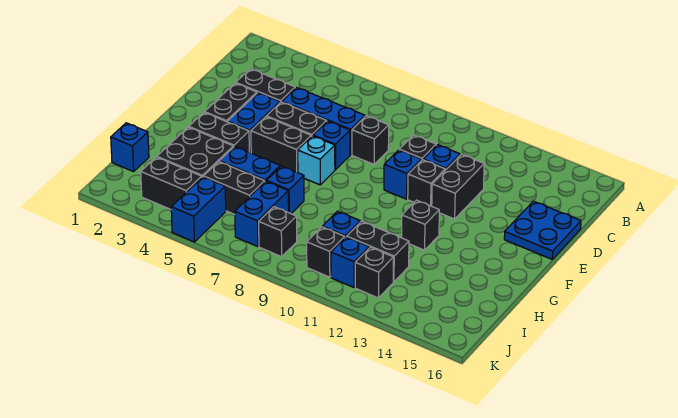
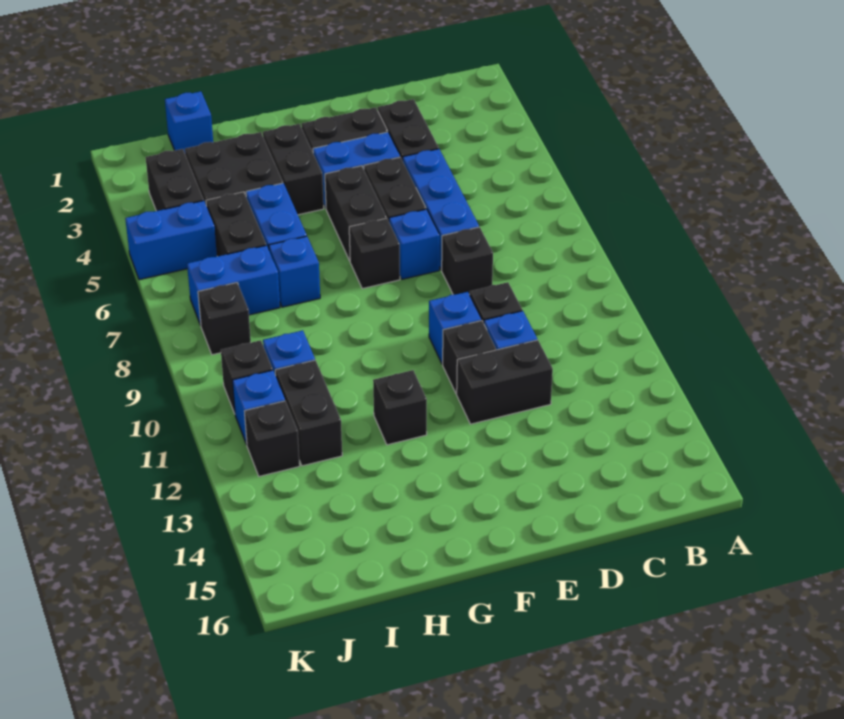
blue plate D15:E16 level 1 -> none
cyan brick F7 level 1 -> black brick F7 level 1

